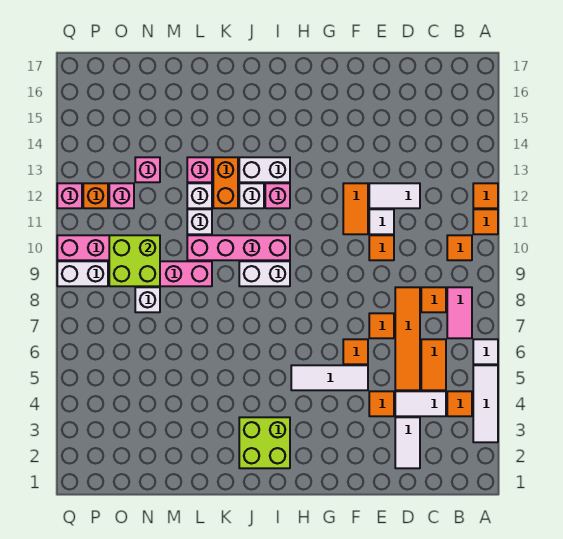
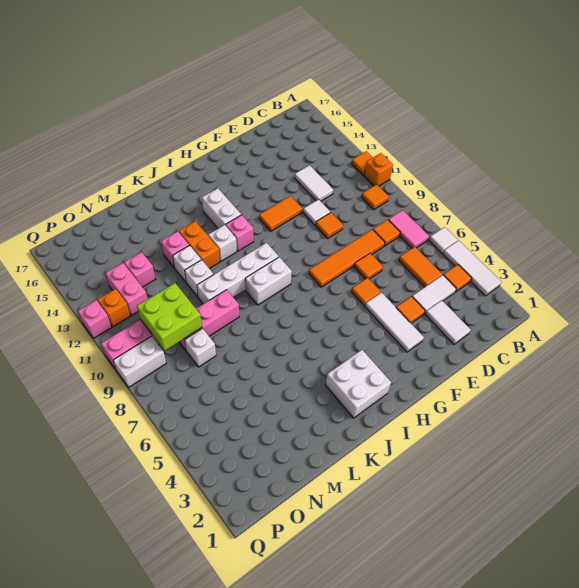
orange tile A11 level 1 -> orange brick A11 level 1
orange tile D5:D8 level 1 -> orange tile D8:G8 level 1
white tile D12:E12 level 1 -> white tile D12:D13 level 1
white tile F5:H5 level 1 -> white tile F3:F5 level 1
orange tile F11:F12 level 1 -> orange tile F12:G12 level 1
lime brick I2:J3 level 1 -> white brick I2:J3 level 1
pink brick I10:L10 level 1 -> white brick I10:L10 level 1
white brick I13:J13 level 1 -> white brick I13:I14 level 1
pink brick O12 level 1 -> pink brick O12:O13 level 1

